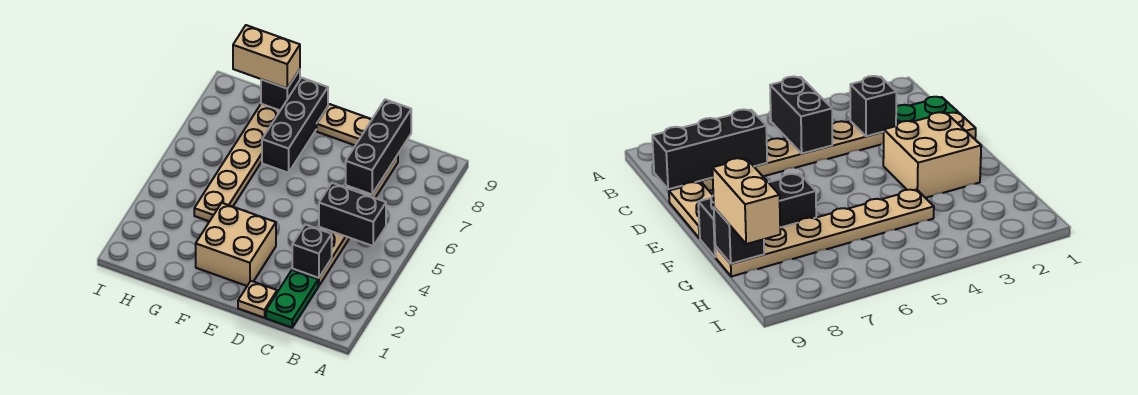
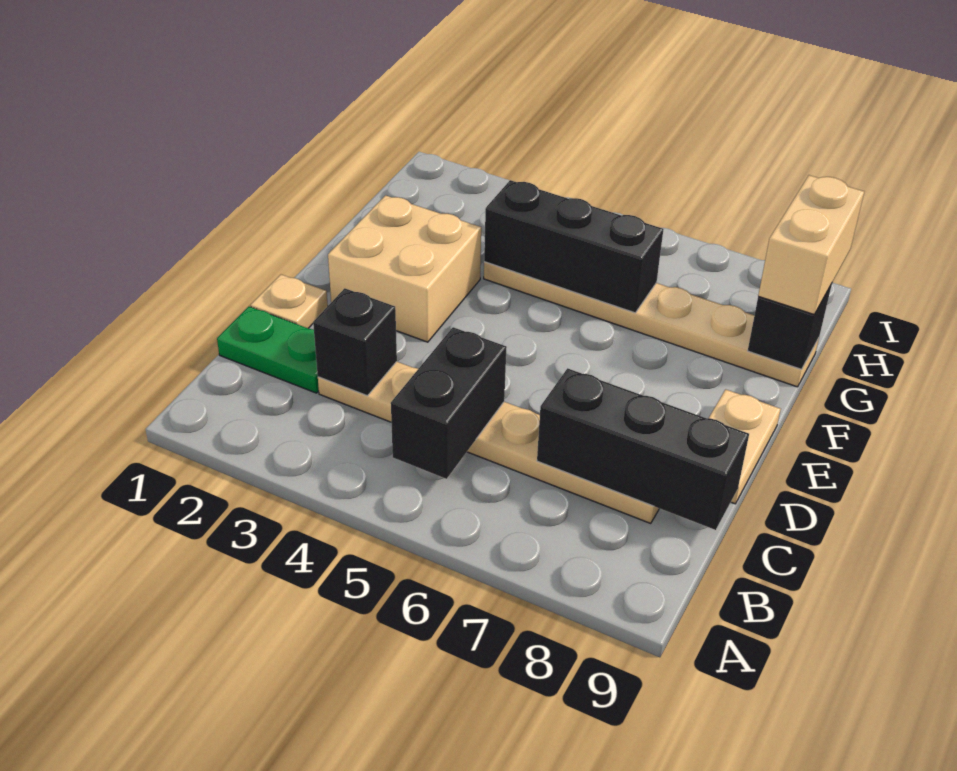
black brick F7:F9 level 1 -> black brick G4:G6 level 2

